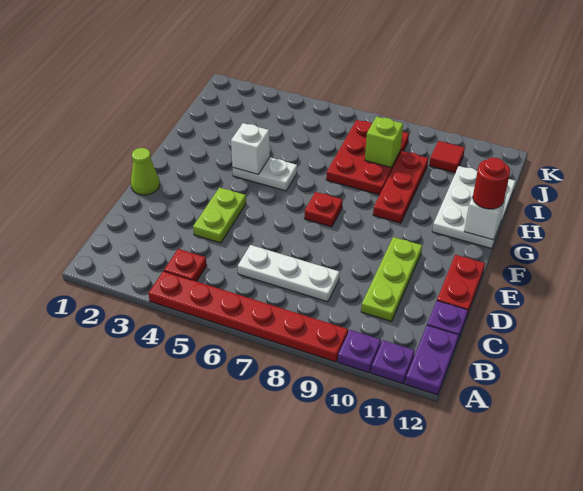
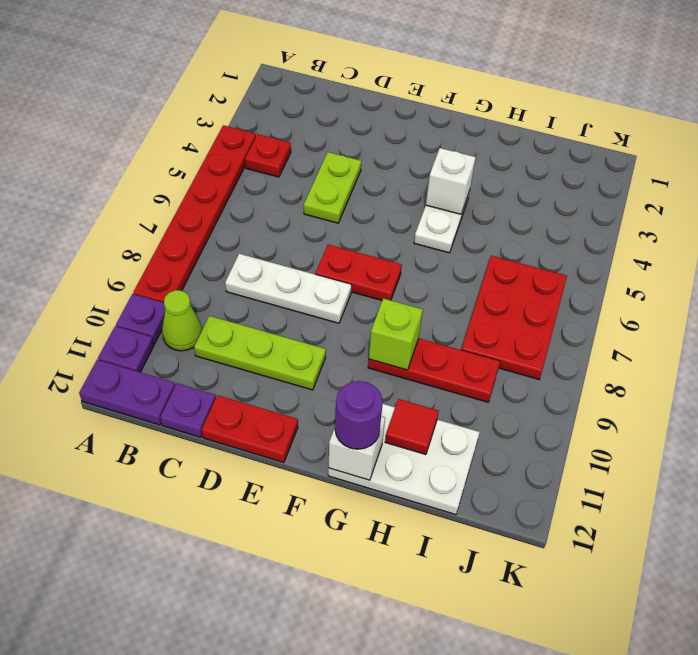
white plate C6:C8 level 1 -> white plate C8:E8 level 1
lime plate D4:E4 level 1 -> lime plate D4:D5 level 1
lime cone E1 level 1 -> lime cone B10 level 1
red plate F7 level 1 -> red plate E7:F7 level 1
red round brick G12 level 3 -> purple round brick G12 level 3
red plate H7:J8 level 1 -> red plate I6:J8 level 1
lime brick I8 level 2 -> lime brick G9 level 2
red tile J10 level 1 -> red tile H11 level 2

